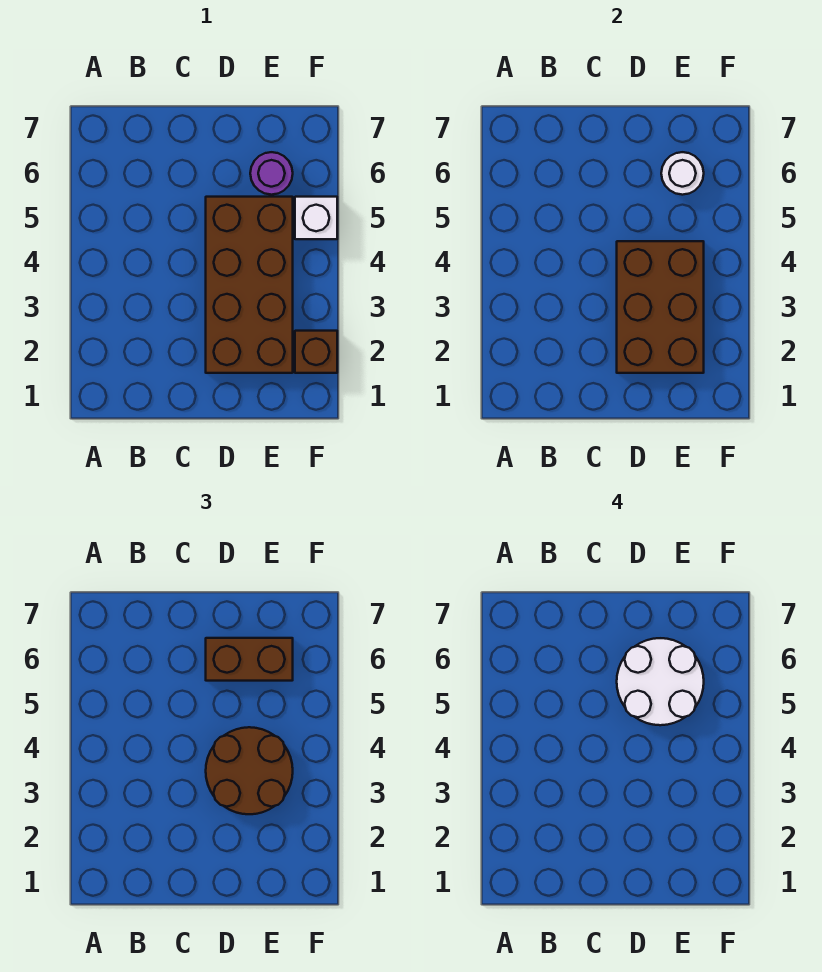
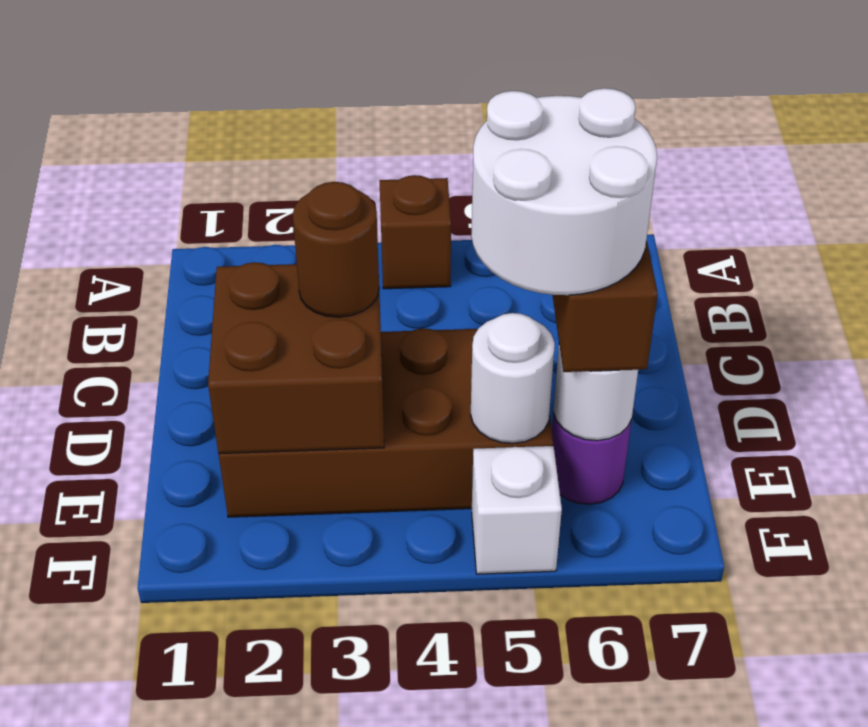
brown brick D2:E4 level 2 -> brown brick D2:E3 level 2
brown round brick D3:E4 level 3 -> brown round brick D3 level 3
none -> white round brick E5 level 2
brown brick F2 level 1 -> brown brick A4 level 1

